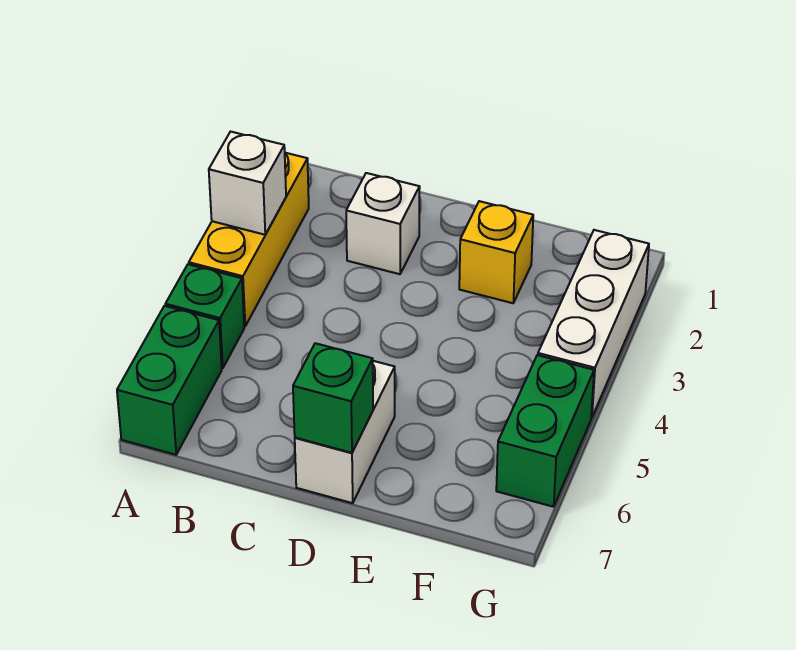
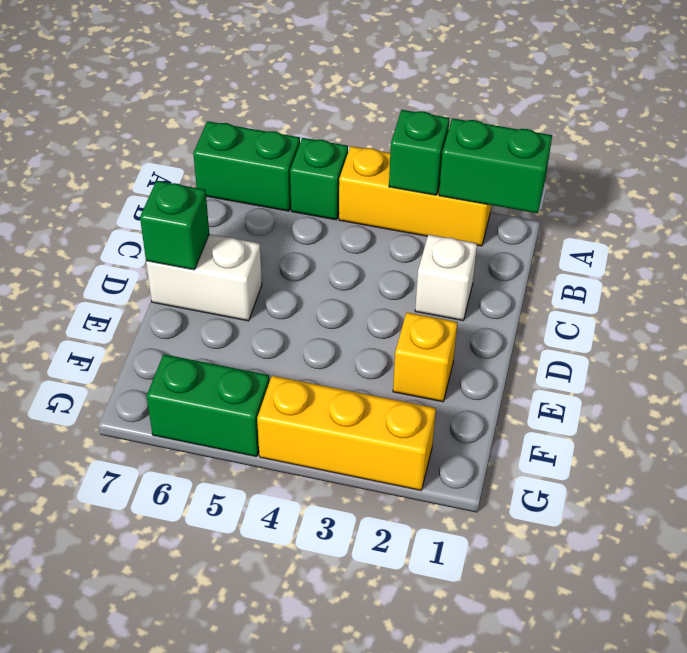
none -> green brick A1:A2 level 2
white brick A3 level 2 -> green brick A3 level 2
white brick G2:G4 level 1 -> yellow brick G2:G4 level 1

